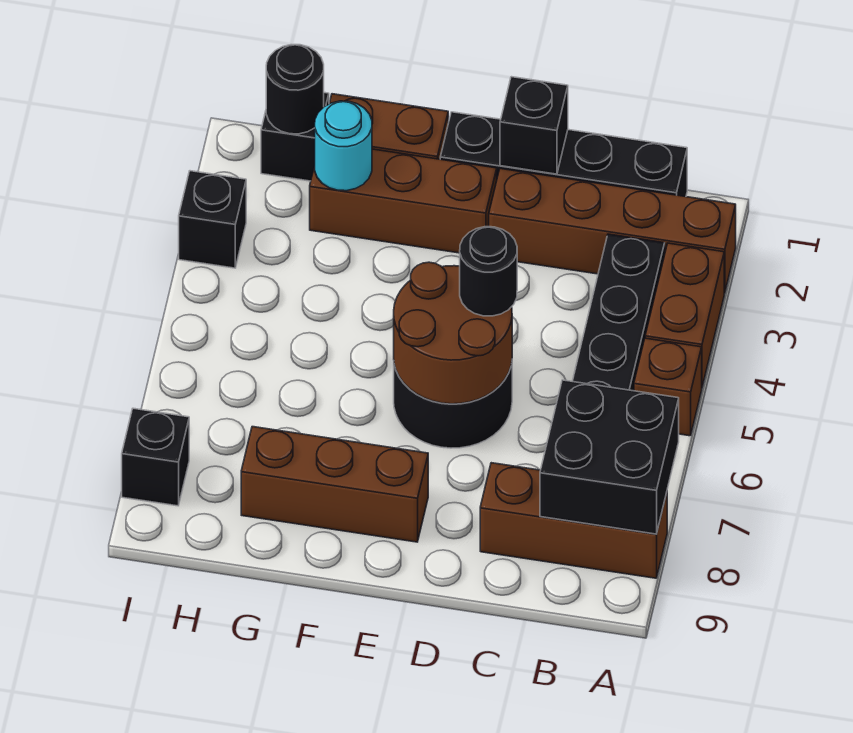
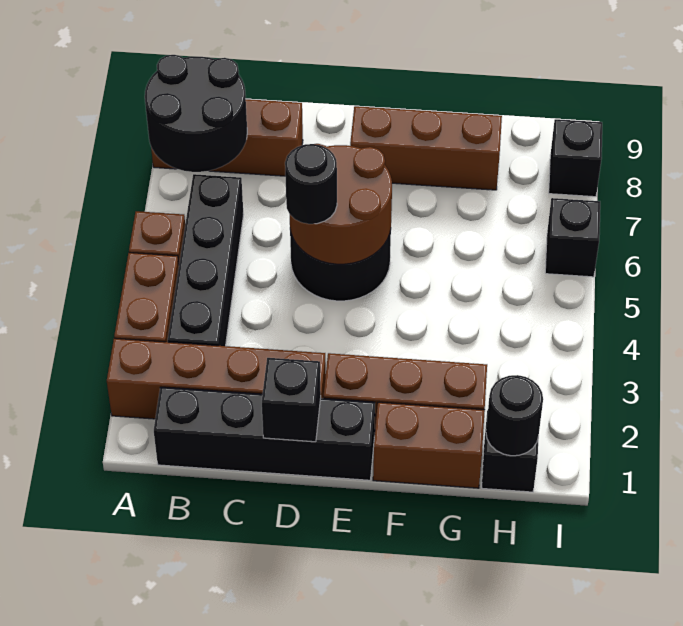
black brick A7:B8 level 2 -> black round brick A7:B8 level 2
cyan round brick G2 level 2 -> none
black brick I3 level 1 -> black brick I6 level 1

